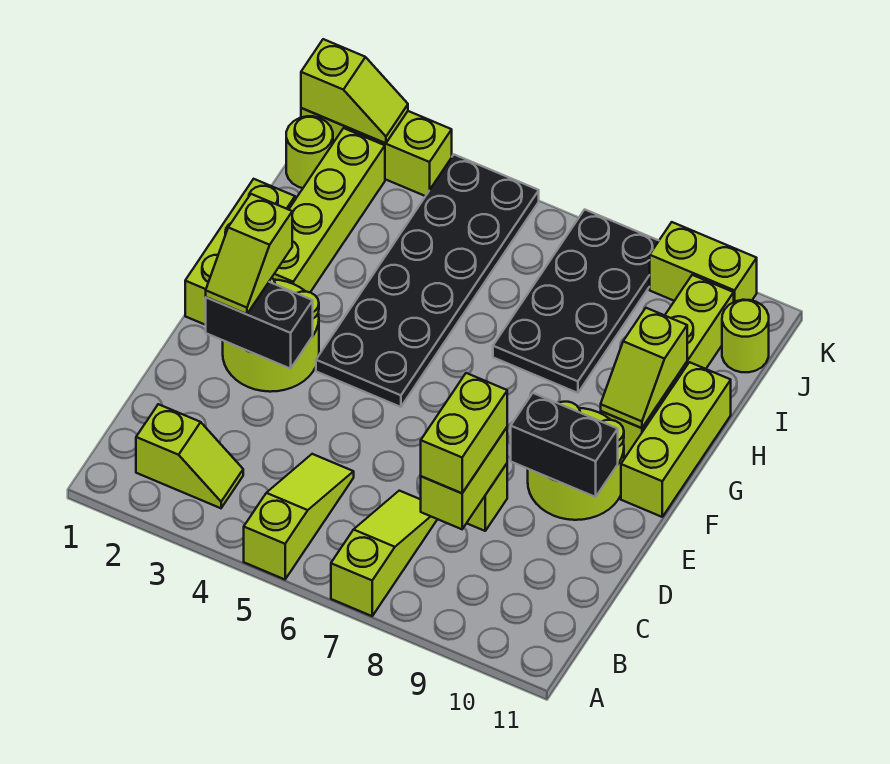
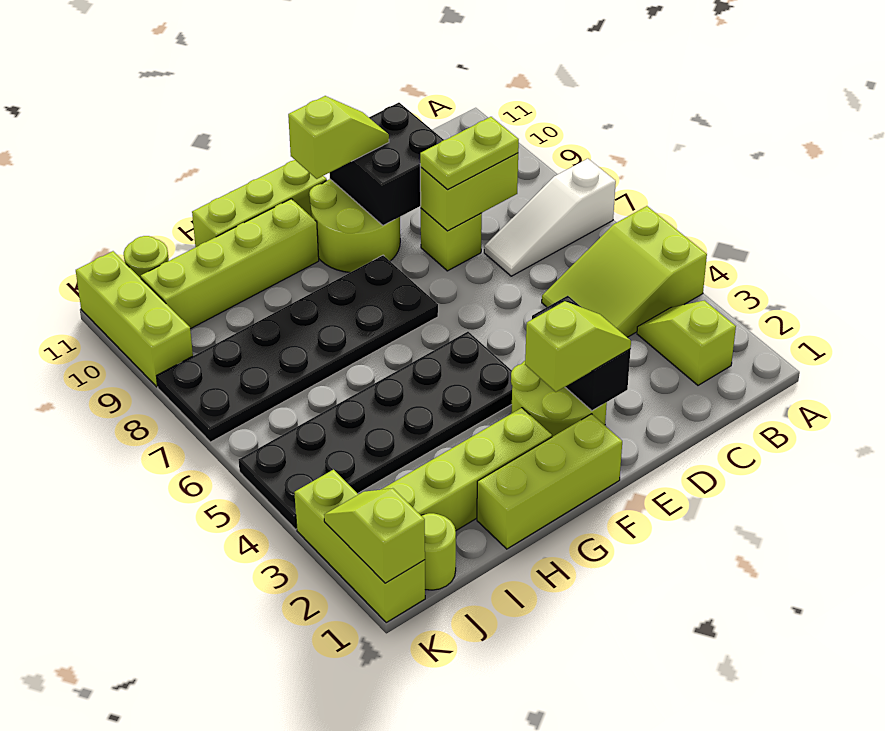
lime slope A5:C5 level 1 top A -> lime slope A4:C5 level 1 top A
lime slope A7:C7 level 1 top A -> white slope A7:C7 level 1 top A
lime brick C8:D8 level 3 -> lime plate C8:D8 level 3
black brick E9:E10 level 2 -> black brick D9:E10 level 2
lime slope G10:H10 level 2 top H -> lime slope E10:F10 level 3 top F
black plate H7:K8 level 1 -> black plate F7:K8 level 1
lime brick K9:K10 level 1 -> lime brick K9:K11 level 1

